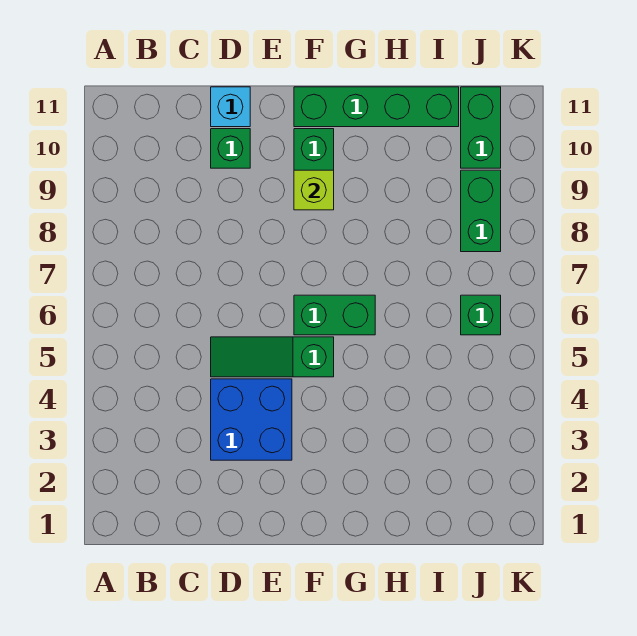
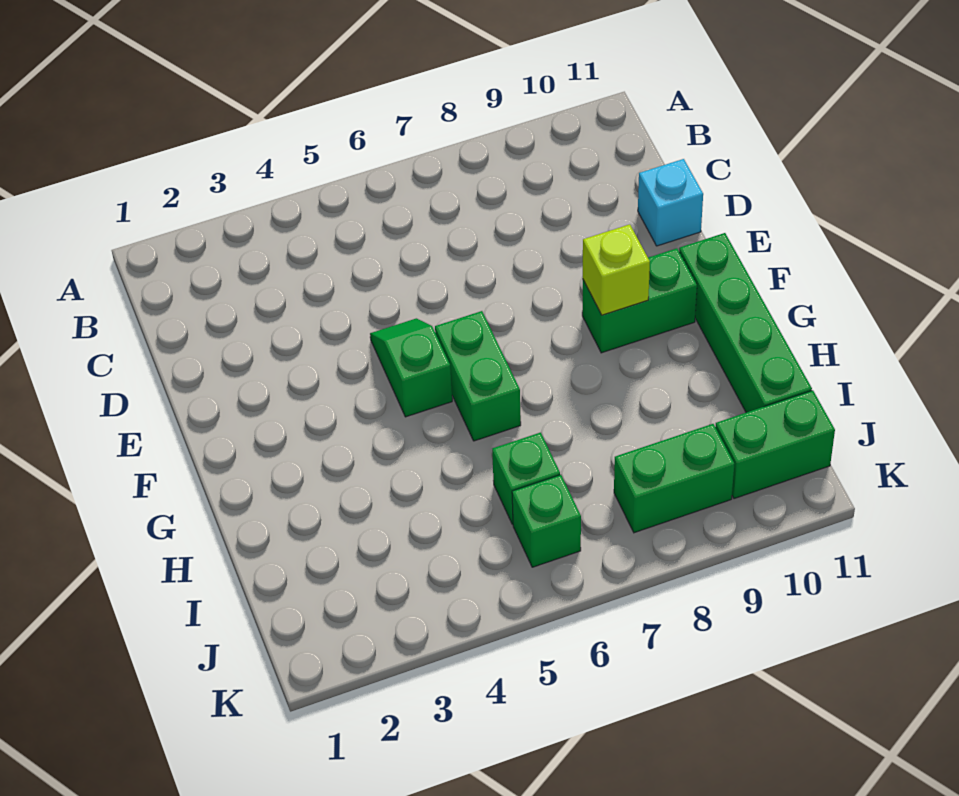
blue brick D3:E4 level 1 -> none
green slope D5:F5 level 1 top F -> green slope E5:F5 level 1 top F
green brick D10 level 1 -> green brick I6 level 1

